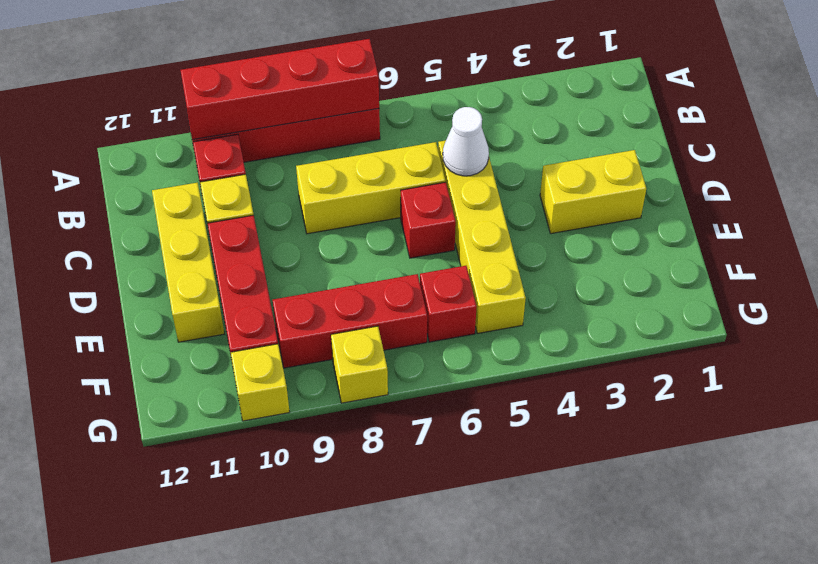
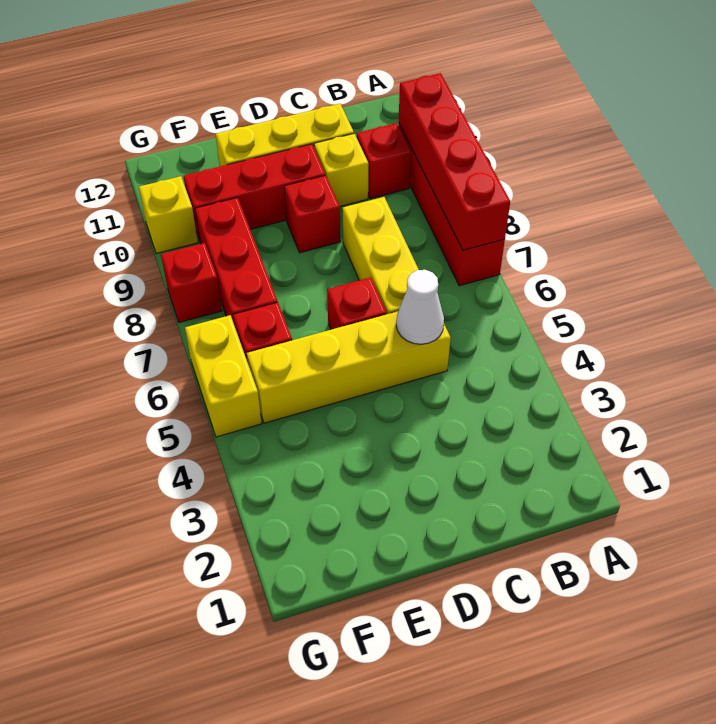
yellow brick D2:D3 level 1 -> yellow brick G5:G6 level 1
none -> red brick D9 level 1
yellow brick G8 level 1 -> red brick G8 level 1

